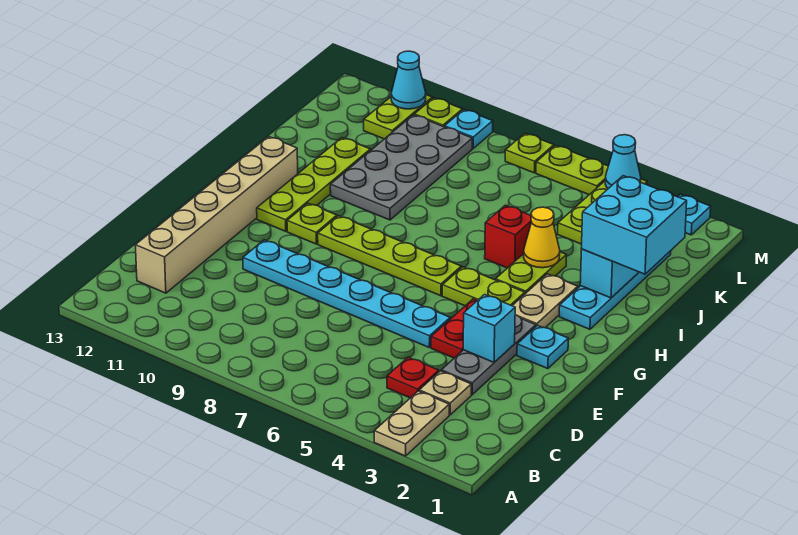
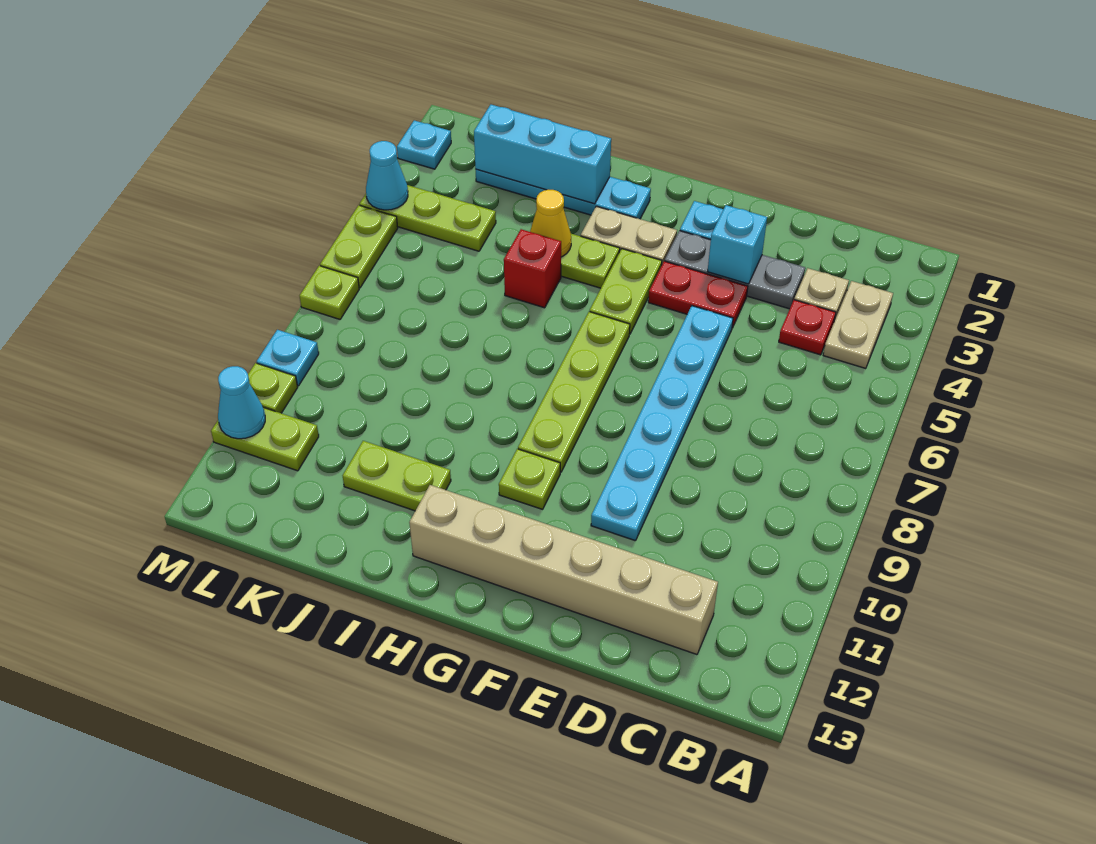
tan plate A3:B3 level 1 -> tan plate B3:B4 level 1
lime plate G11:J11 level 1 -> lime plate I11:J11 level 1
cyan brick I1:J2 level 3 -> none
grey plate I9:L10 level 1 -> none

